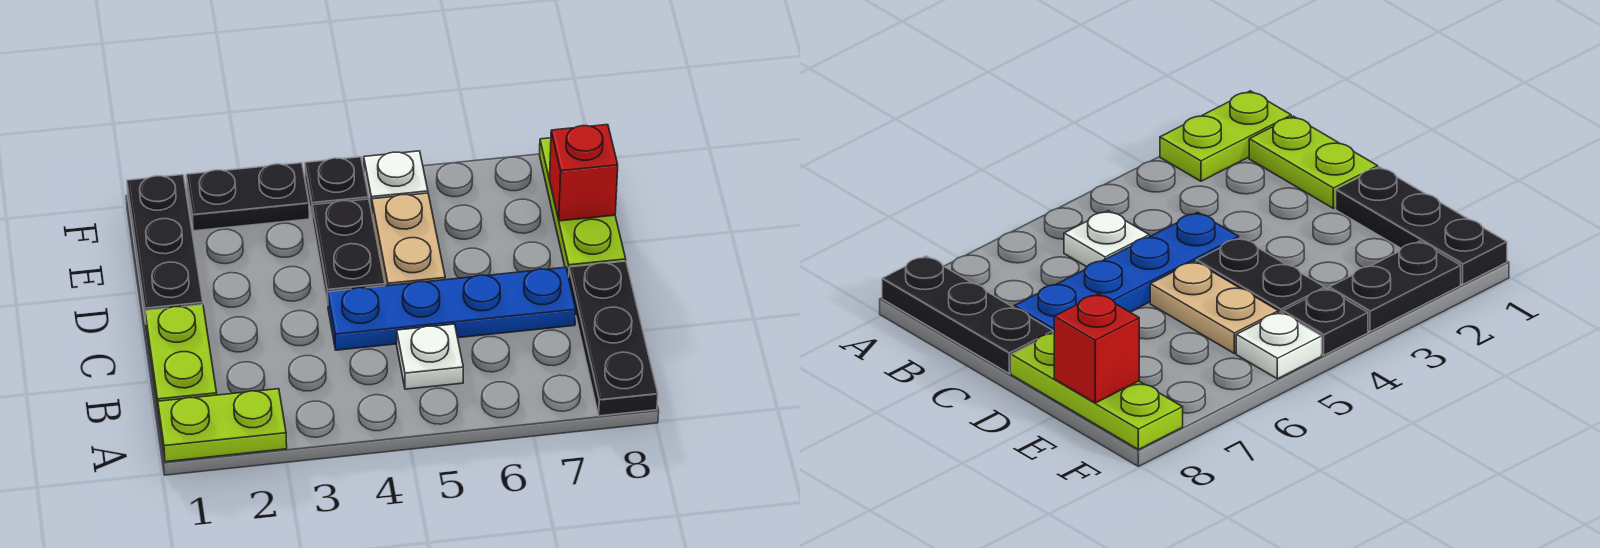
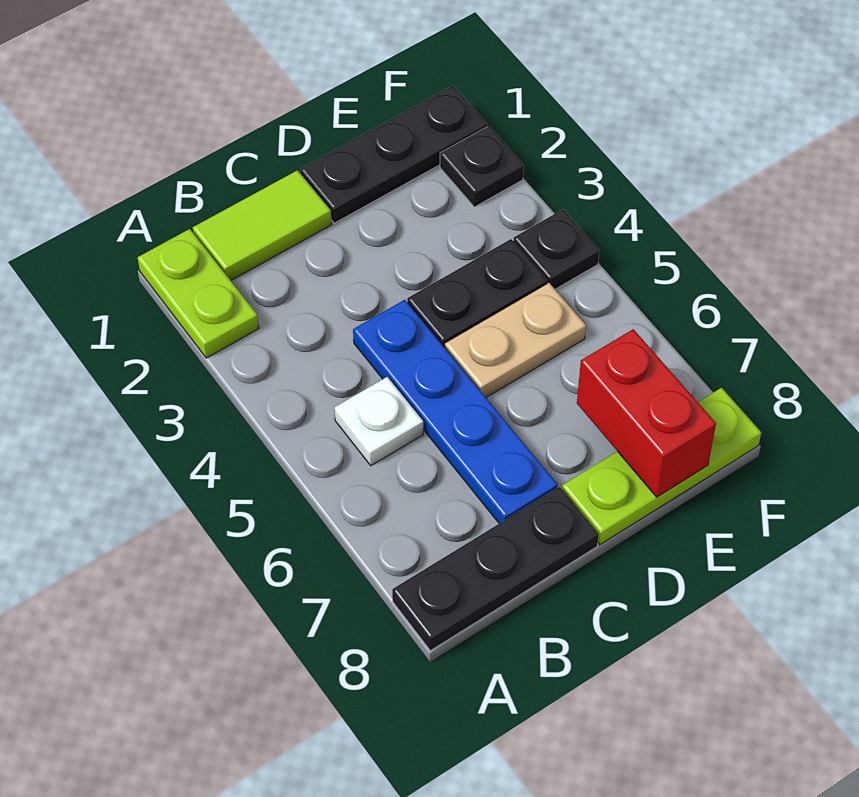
lime plate B1:C1 level 1 -> lime tile B1:C1 level 1
red brick E8 level 2 -> red brick E7:E8 level 2
black plate F2:F3 level 1 -> black plate F2 level 1
white plate F5 level 1 -> none

